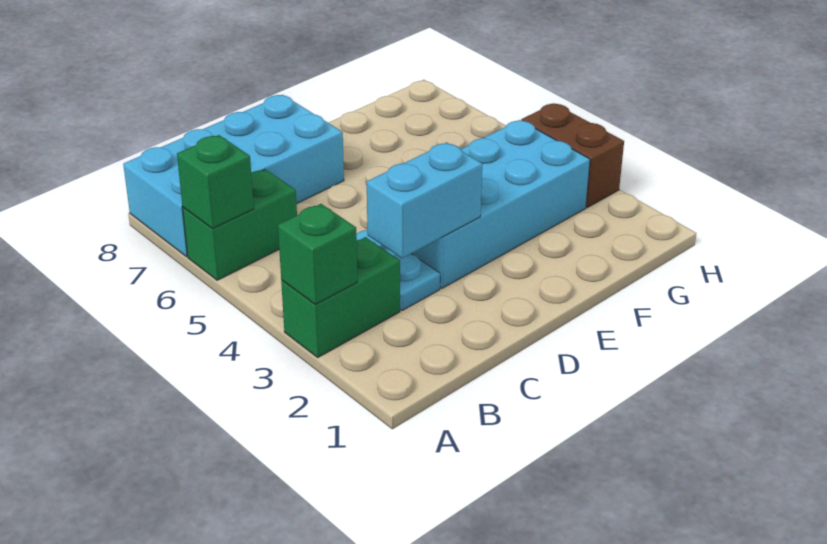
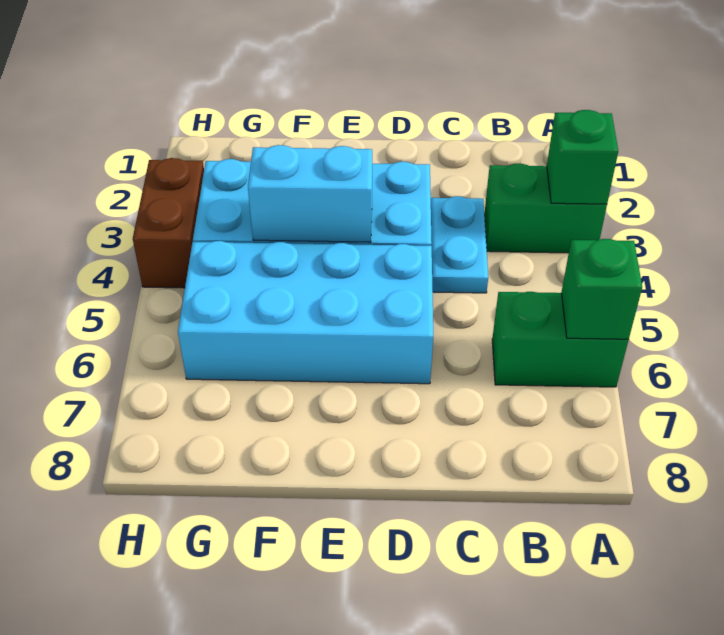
cyan brick A7:D8 level 1 -> cyan brick D5:G6 level 1
cyan brick C3:D3 level 2 -> cyan brick E4:F4 level 2

